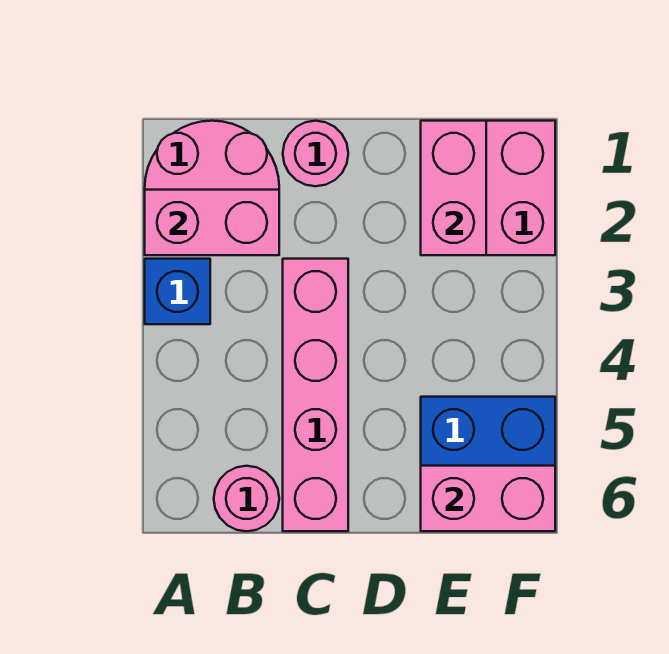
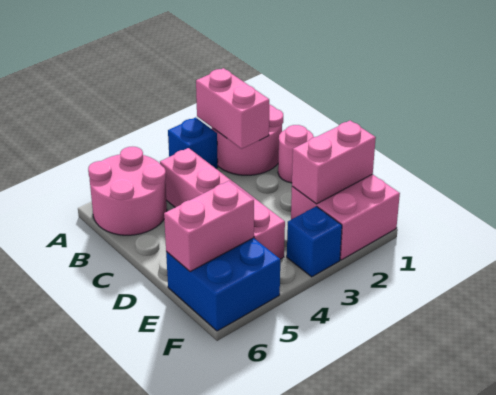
pink round brick B6 level 1 -> pink round brick A5:B6 level 1
pink brick C3:C6 level 1 -> pink brick B4:E4 level 1
pink brick E6:F6 level 2 -> pink brick E5:E6 level 2
none -> blue brick F3 level 1

